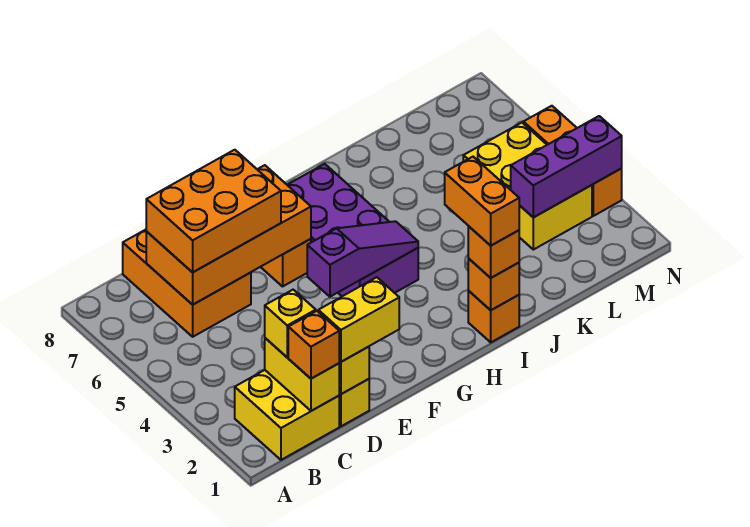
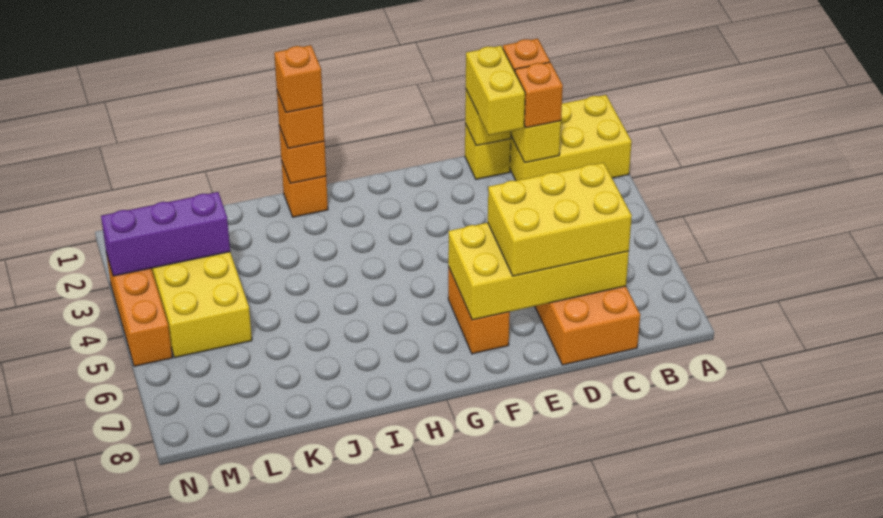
yellow brick B1:C2 level 1 -> yellow brick A1:C2 level 1
yellow brick C2 level 3 -> orange brick C2 level 3
orange brick C6:F7 level 2 -> yellow brick C6:F7 level 2
orange brick C6:E7 level 3 -> yellow brick C6:E7 level 3
yellow brick D1:E1 level 3 -> yellow brick D1:D2 level 3
purple slope F4:H4 level 2 top F -> none
purple brick G4:H7 level 1 -> none
orange brick I1:I2 level 4 -> orange brick I1 level 4

